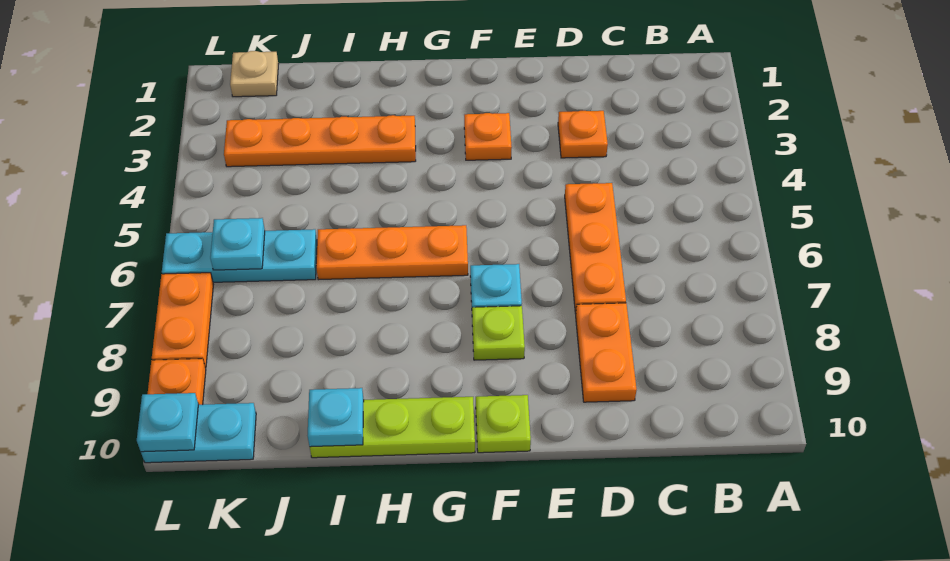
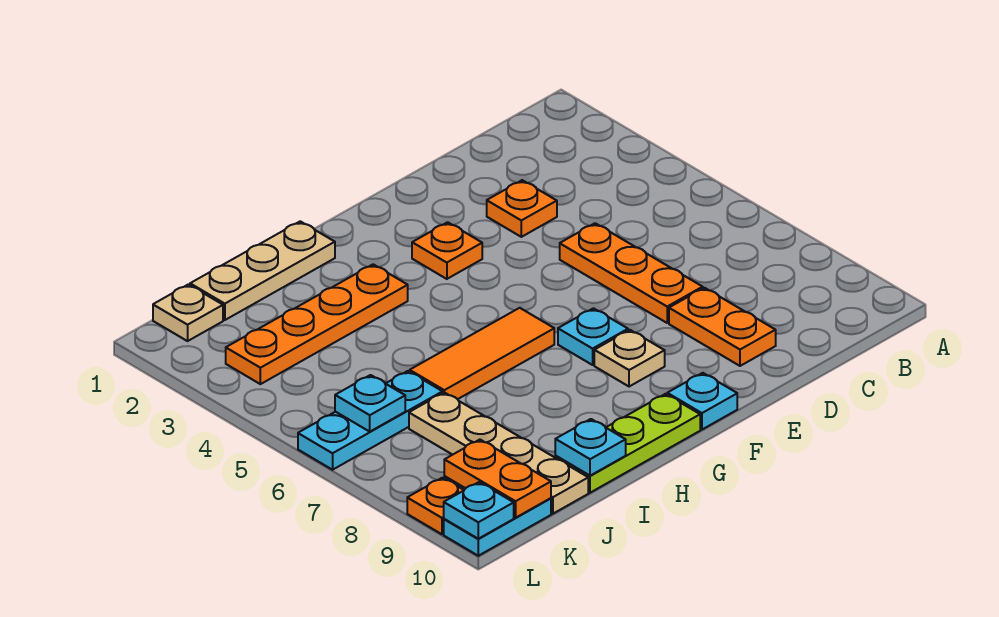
lime plate F8 level 1 -> tan plate F8 level 1
lime plate F10 level 1 -> cyan plate F10 level 1
orange plate G6:I6 level 1 -> orange tile G6:I6 level 1
none -> tan plate H1:J1 level 1
none -> tan plate J7:J10 level 1
orange plate L7:L8 level 1 -> orange plate K9:K10 level 2

